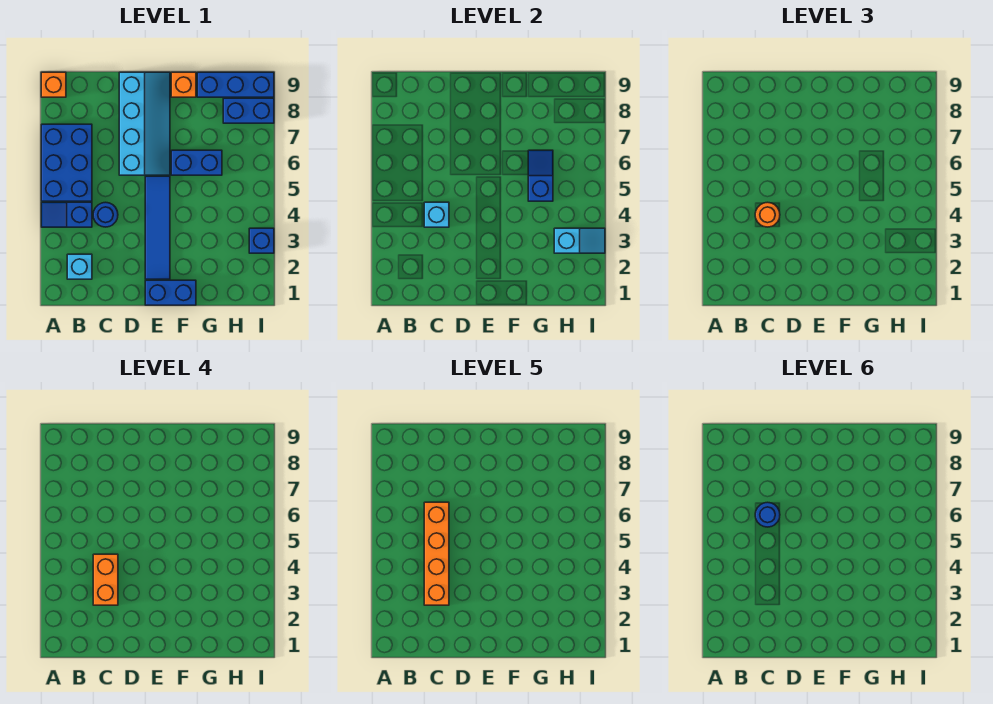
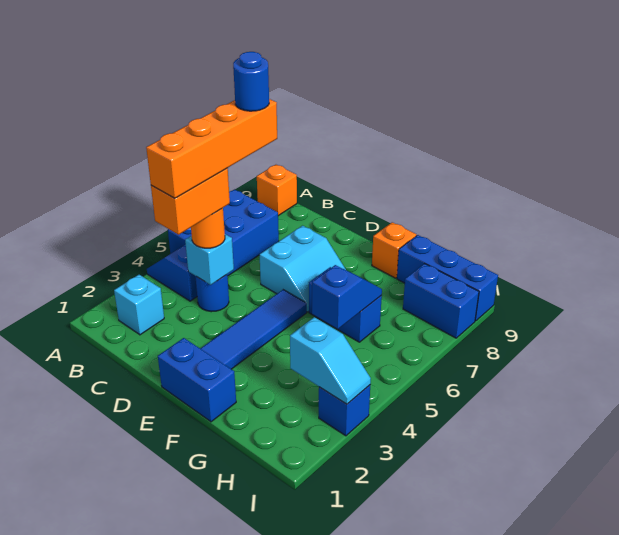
cyan slope D6:E9 level 1 top D -> cyan slope D6:E7 level 1 top D

